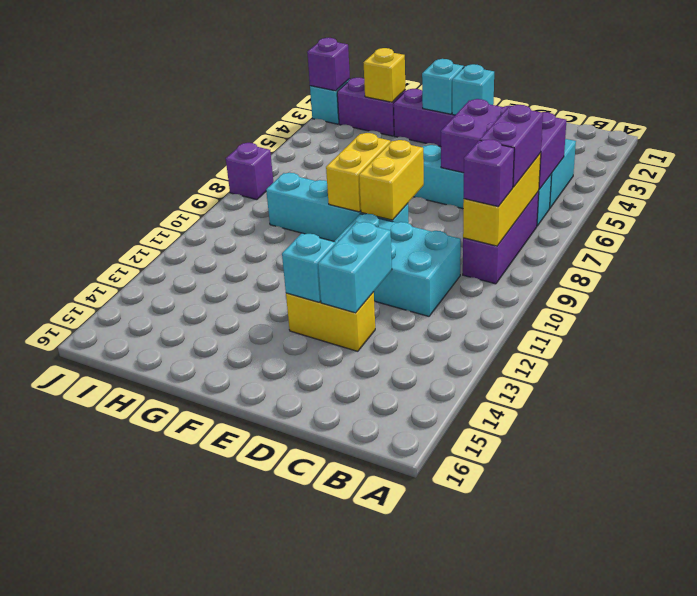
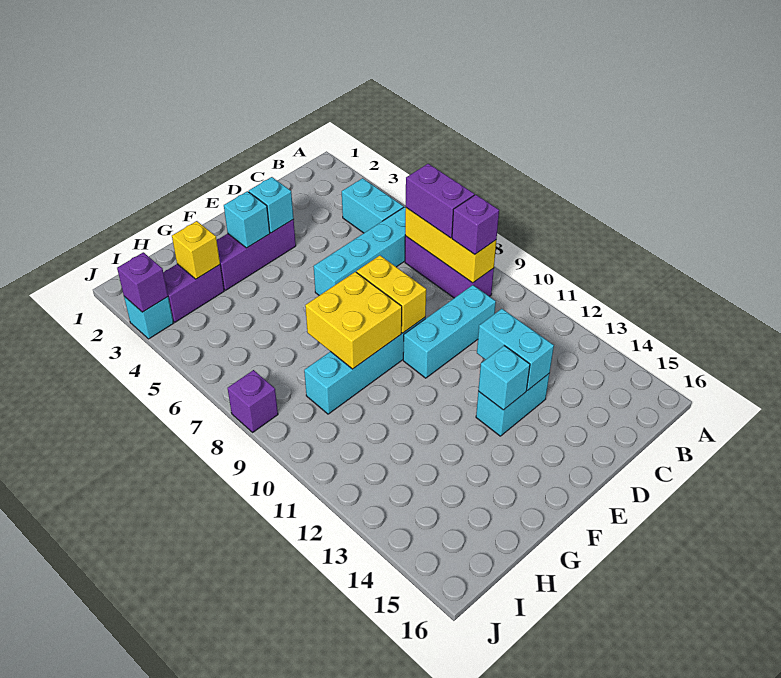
purple brick B5:D6 level 2 -> none
cyan brick C10:E11 level 1 -> cyan brick C10:E10 level 1
yellow brick D13:E13 level 1 -> cyan brick D13:E13 level 1
yellow brick F8:F9 level 2 -> yellow brick F8:G9 level 2

